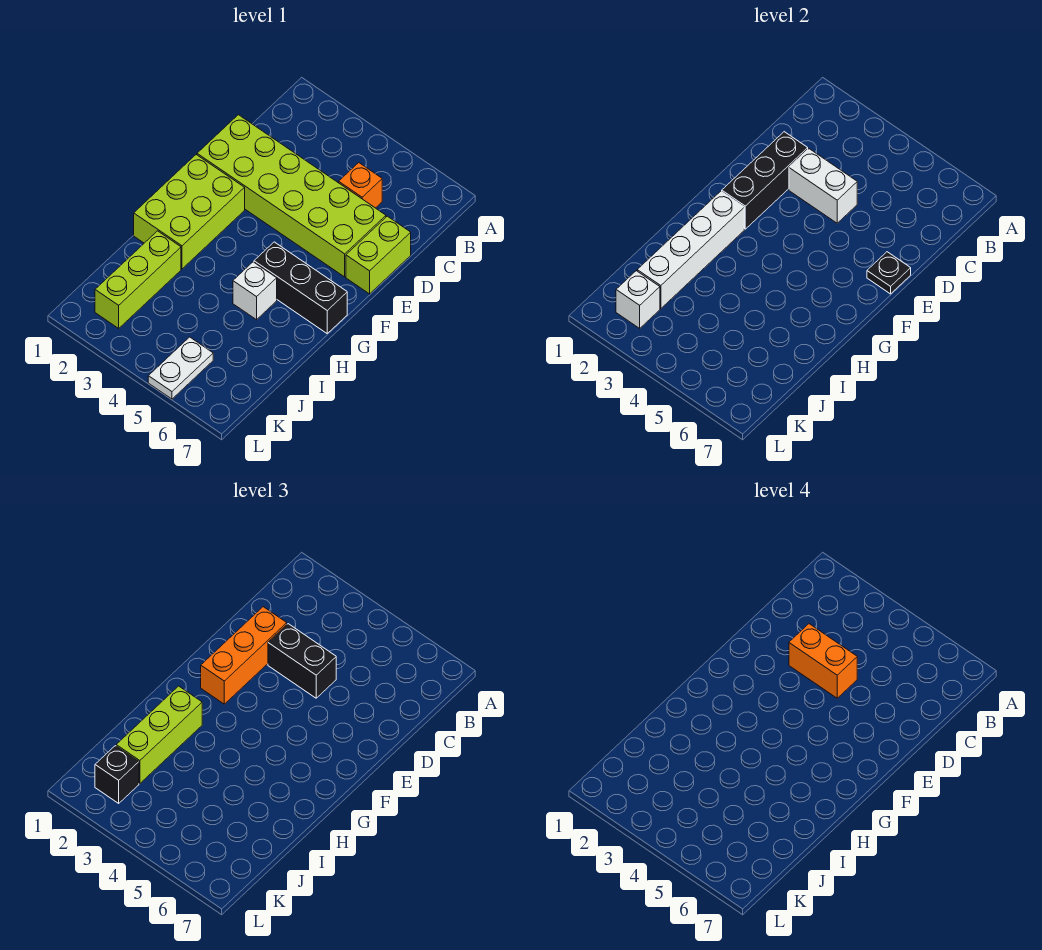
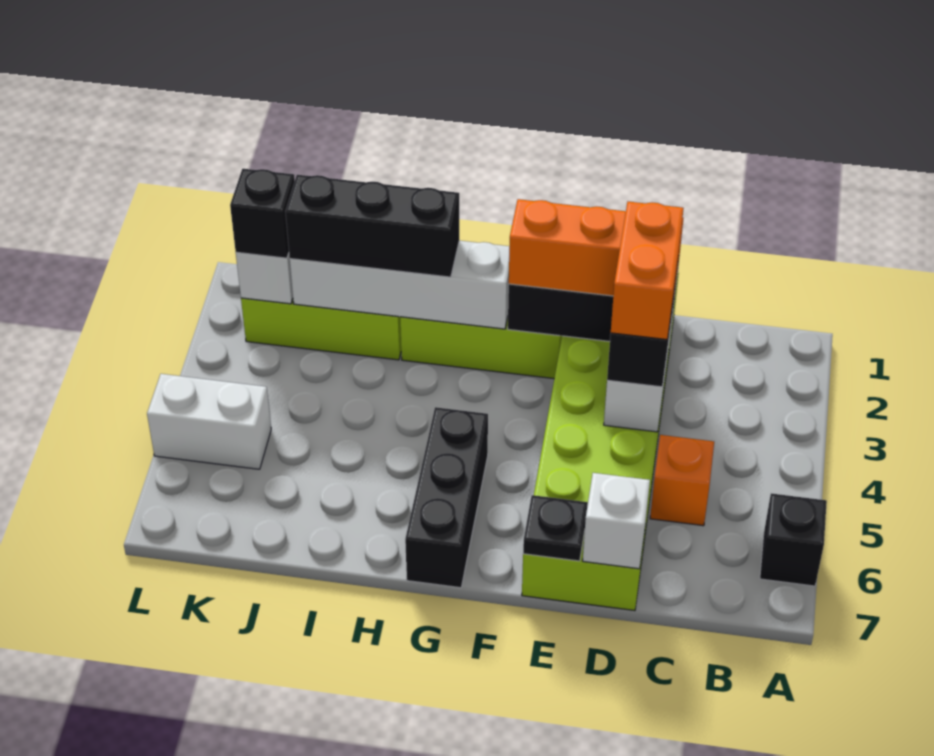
none -> black brick A6 level 1
lime brick H2:J2 level 3 -> black brick H2:J2 level 3
white brick H5 level 1 -> white brick D7 level 2
white plate K5:L5 level 1 -> white brick K5:L5 level 1

